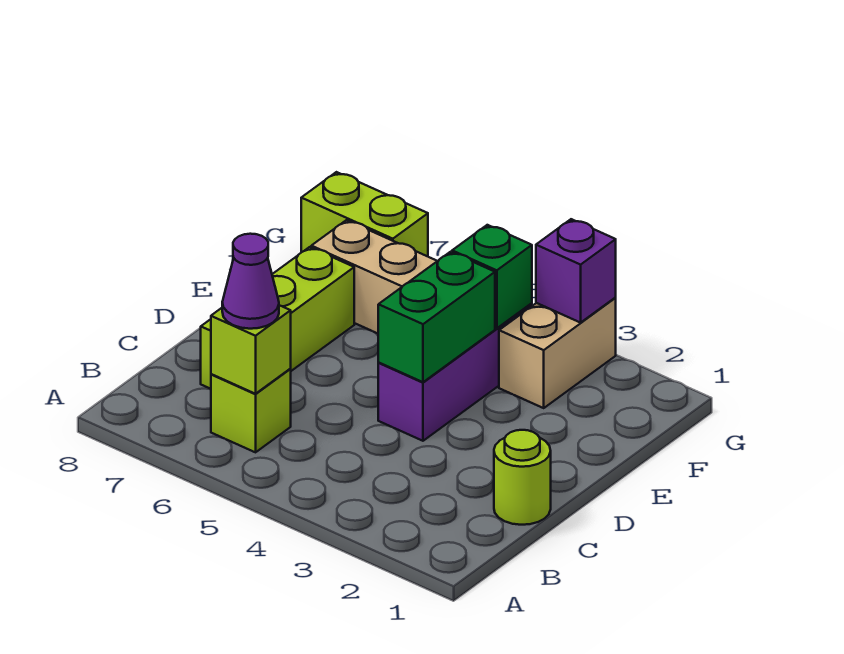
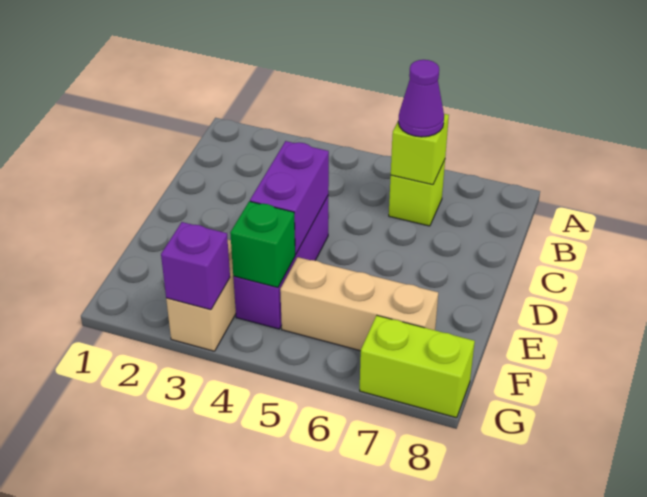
lime round brick C1 level 1 -> none
lime brick C7:E7 level 1 -> none
green brick D4:E4 level 2 -> purple brick D4:E4 level 2

